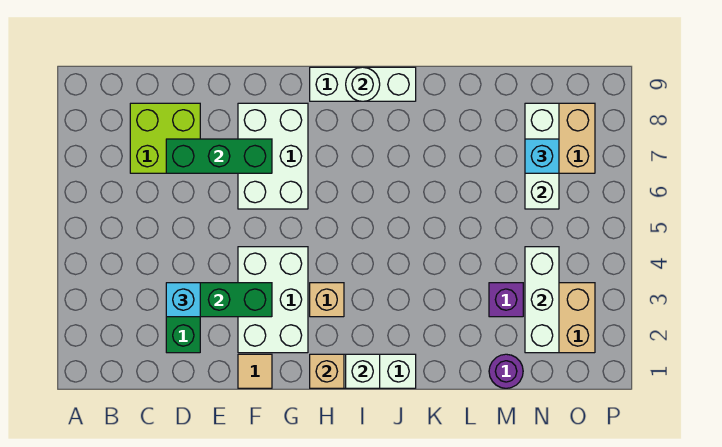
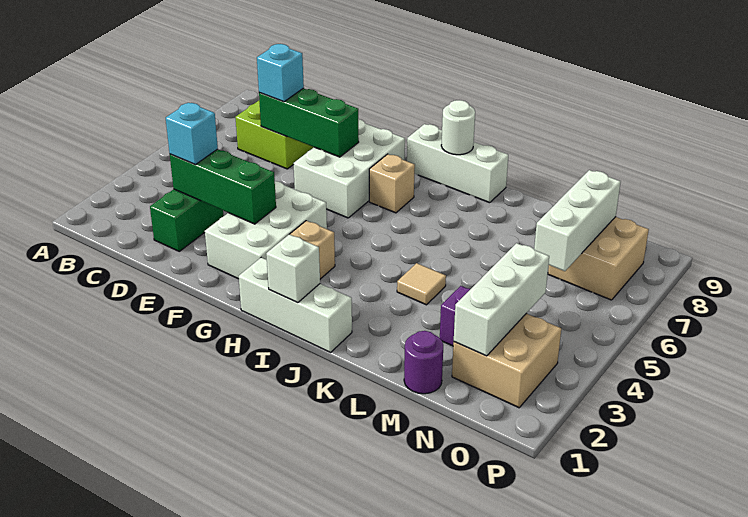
tan tile F1 level 1 -> tan tile K4 level 1
tan brick H1 level 2 -> tan brick H7 level 1
cyan brick N7 level 3 -> cyan brick D7 level 3

